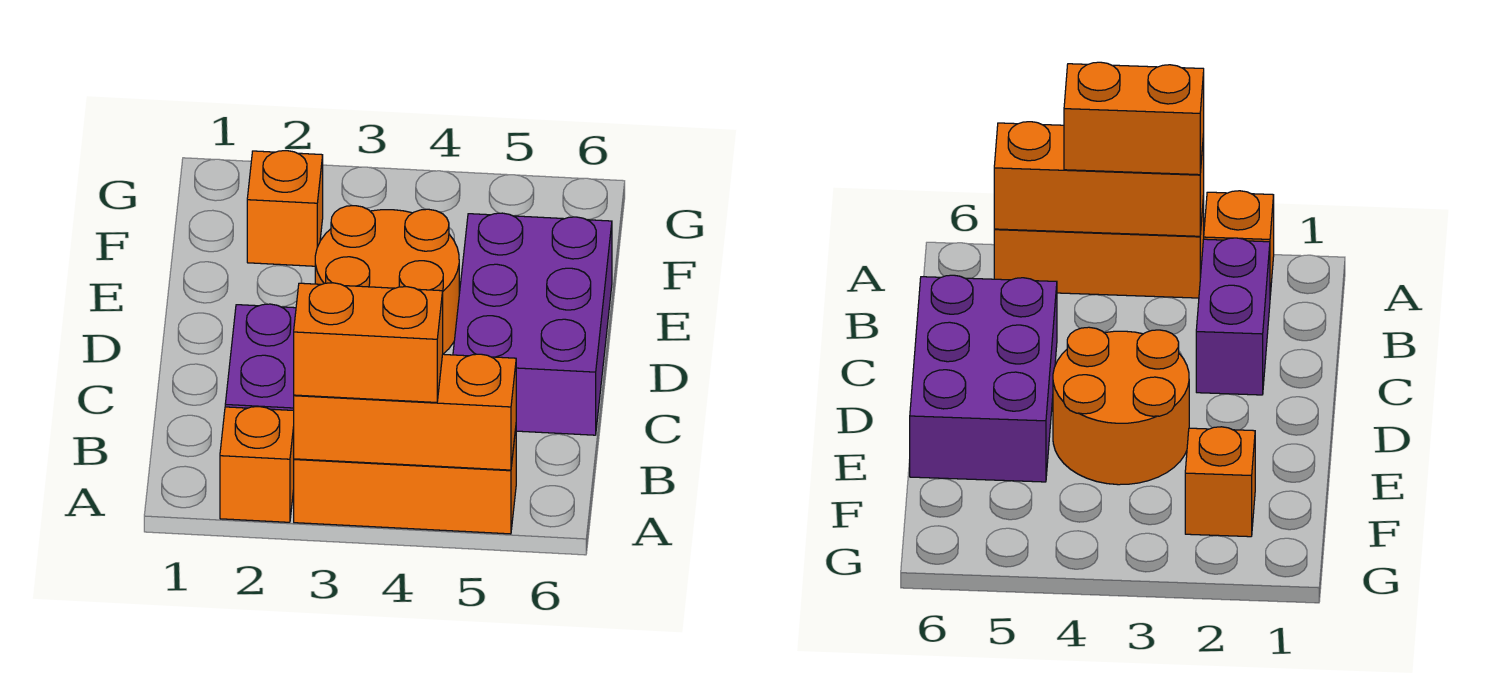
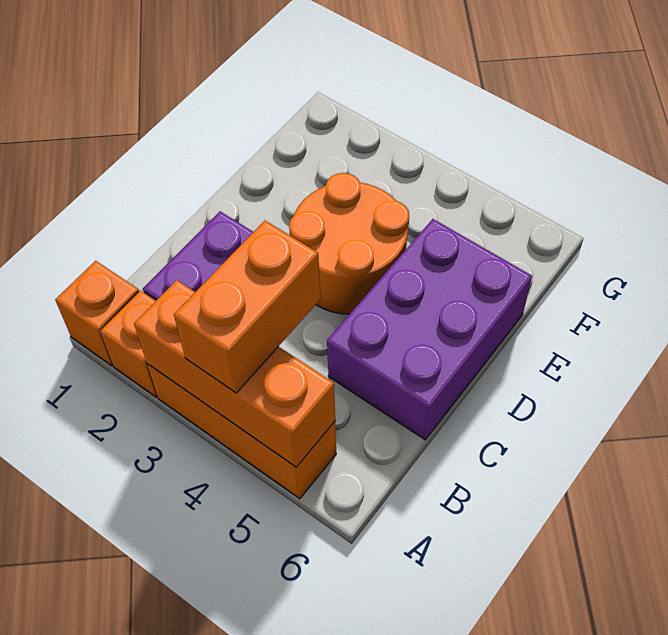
orange brick A3:A4 level 3 -> orange brick A4:B4 level 3
orange brick F2 level 1 -> orange brick A1 level 1

